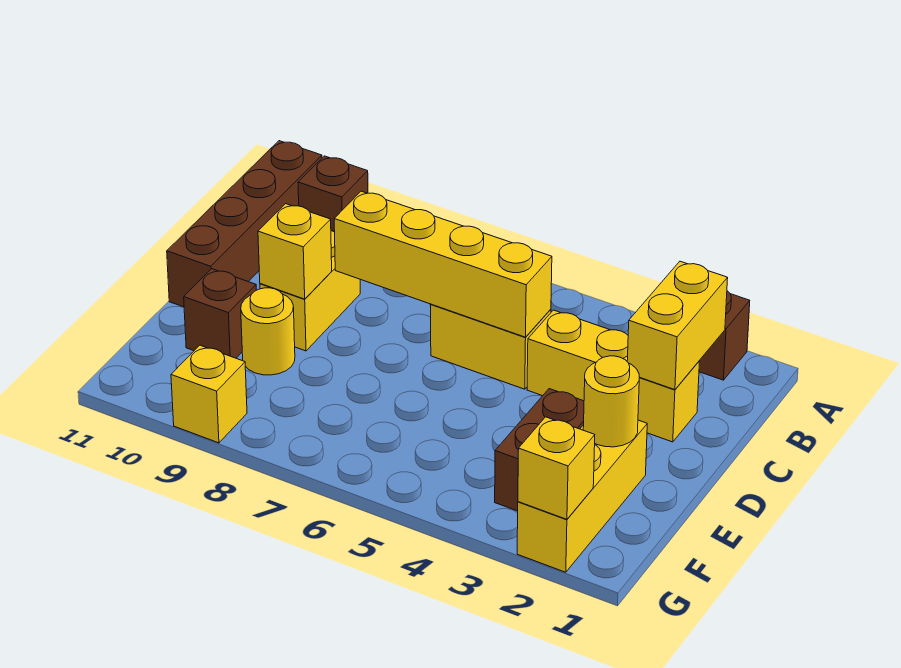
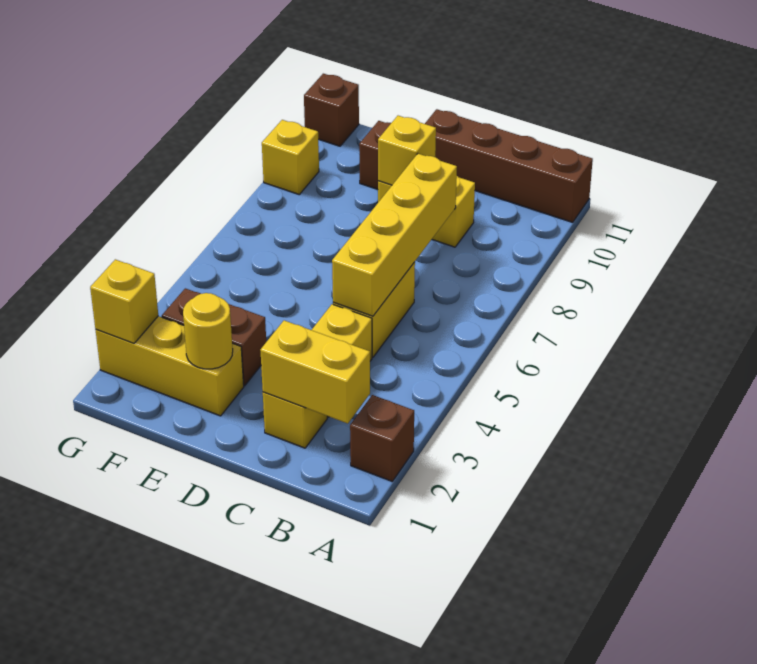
brown brick A10 level 1 -> brown brick G11 level 1
yellow round brick E9 level 1 -> none

